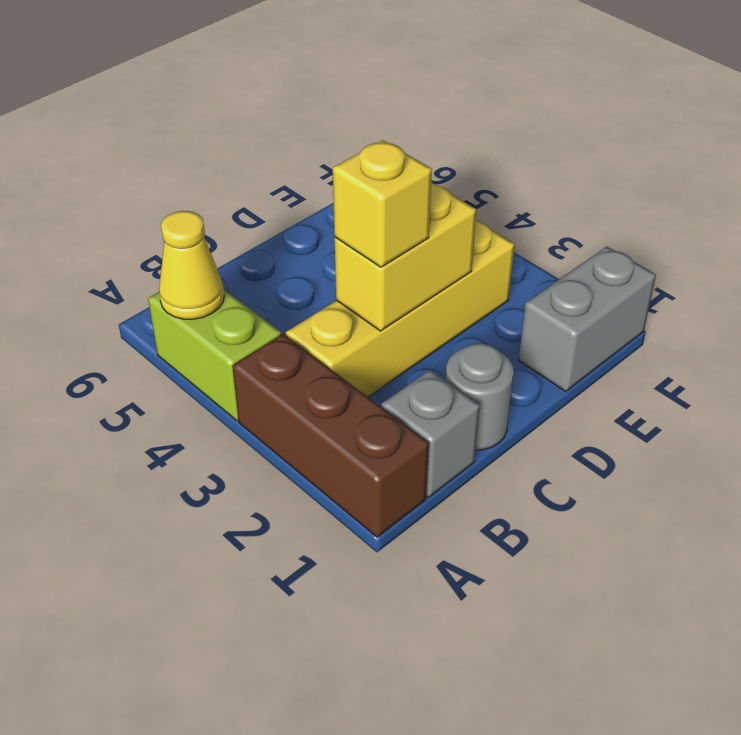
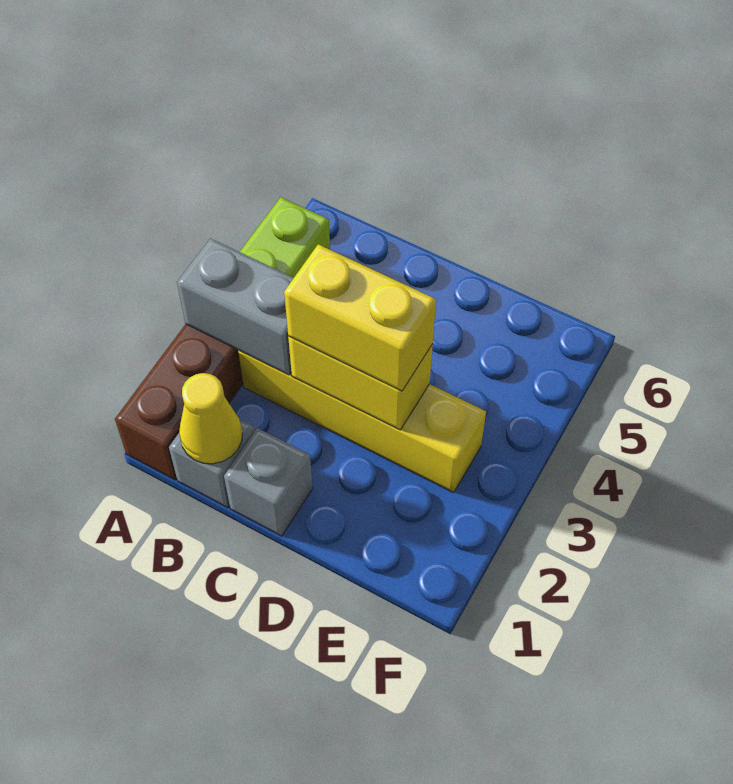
yellow cone A5 level 2 -> yellow cone B1 level 2
grey round brick C1 level 1 -> grey brick C1 level 1
yellow brick C3 level 3 -> yellow brick C3:D3 level 3
grey brick E1:F1 level 1 -> grey brick A3:B3 level 2

